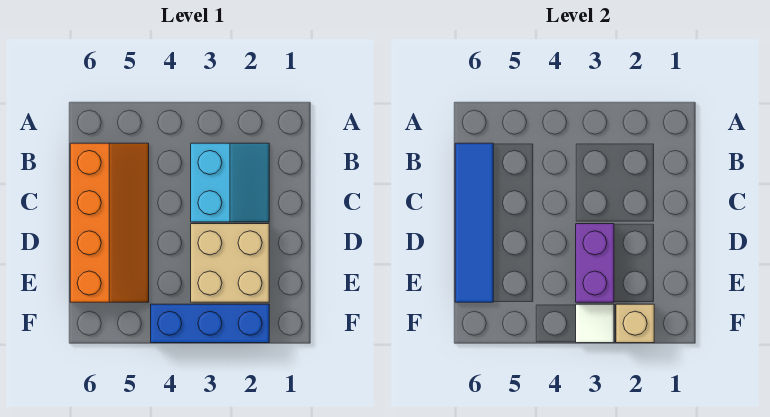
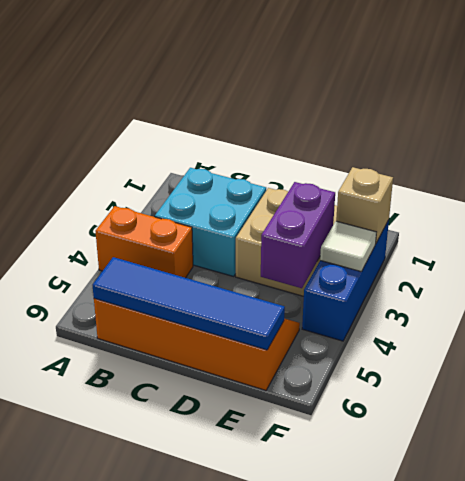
none -> orange brick A4:B4 level 1
cyan slope B2:C3 level 1 top 3 -> cyan brick B2:C3 level 1
purple brick D3:E3 level 2 -> purple brick E3:E4 level 2

